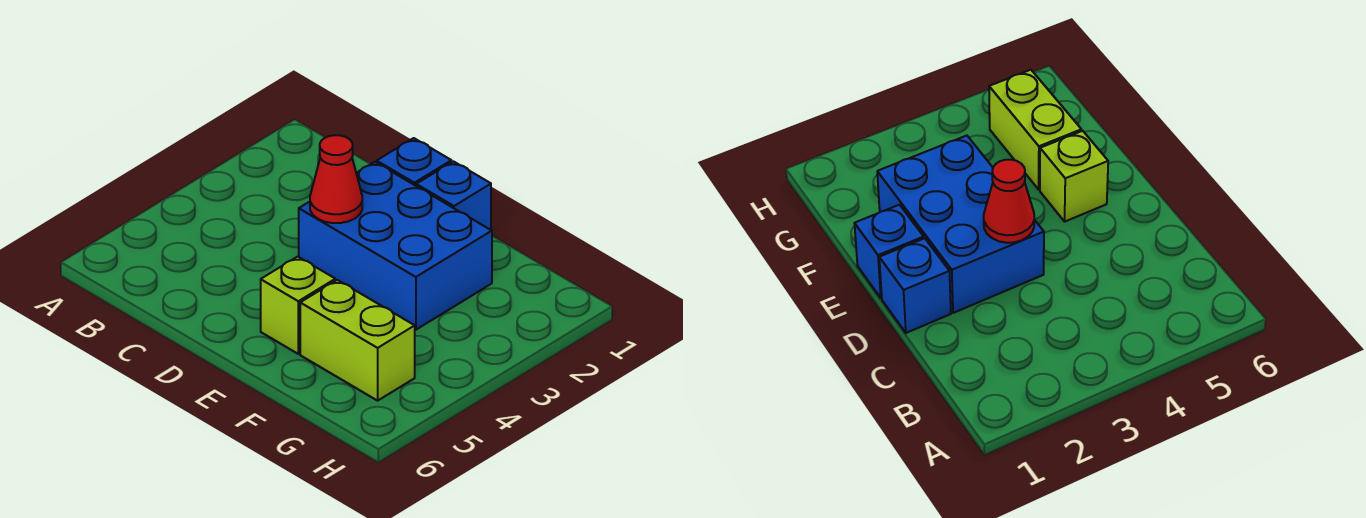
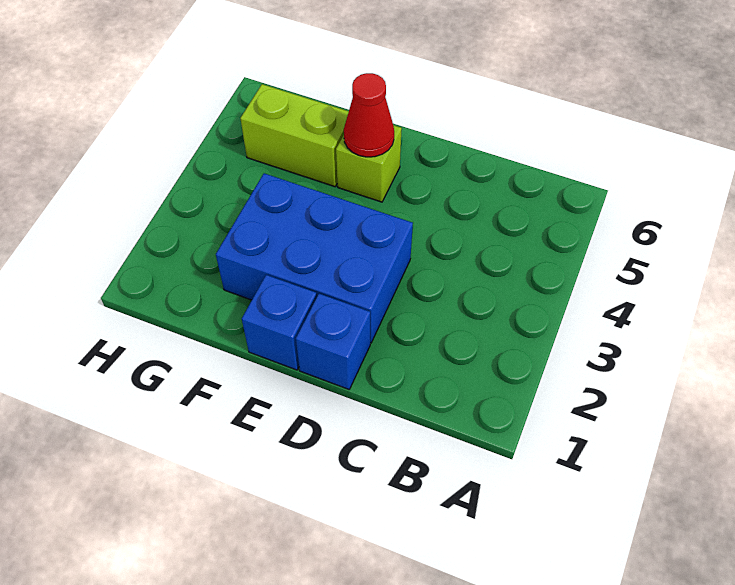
red cone D3 level 2 -> red cone E5 level 2

